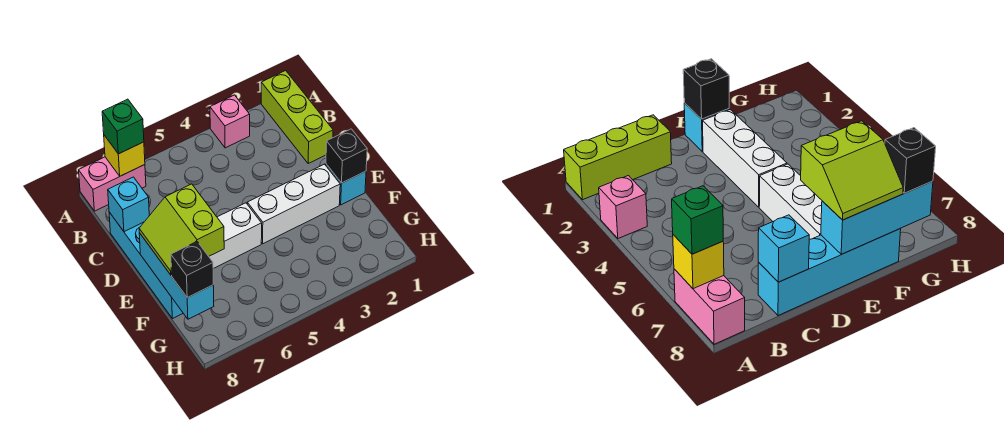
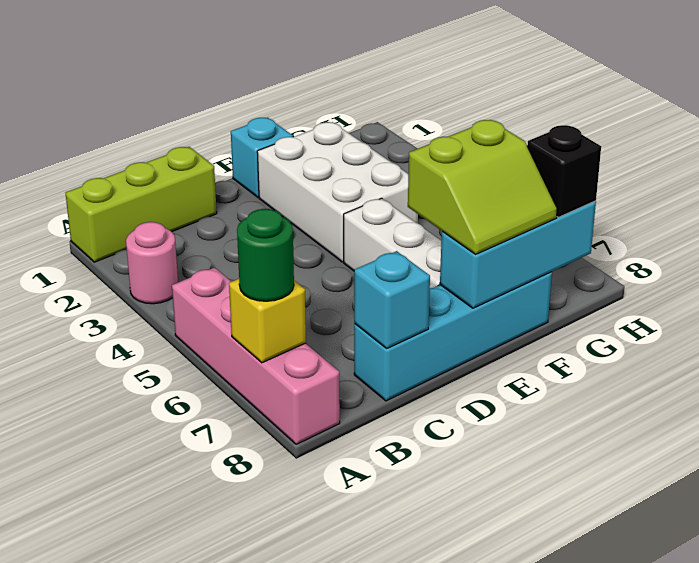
pink brick A3 level 1 -> pink round brick A3 level 1
pink brick A7:A8 level 1 -> pink brick A5:A8 level 1
green brick A7 level 3 -> green round brick A7 level 3
black brick E1 level 2 -> none
white brick E2:E4 level 1 -> white brick E2:F4 level 1

